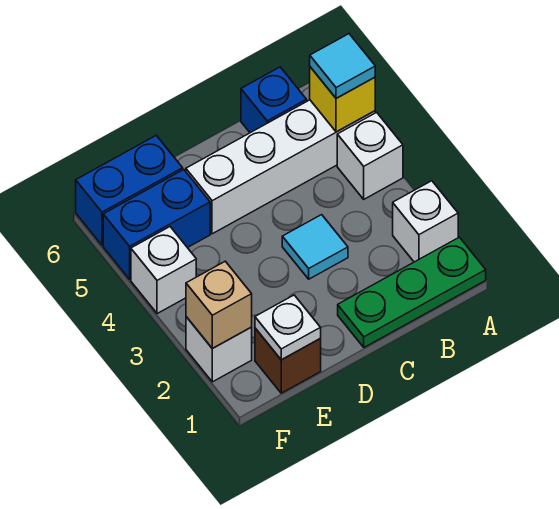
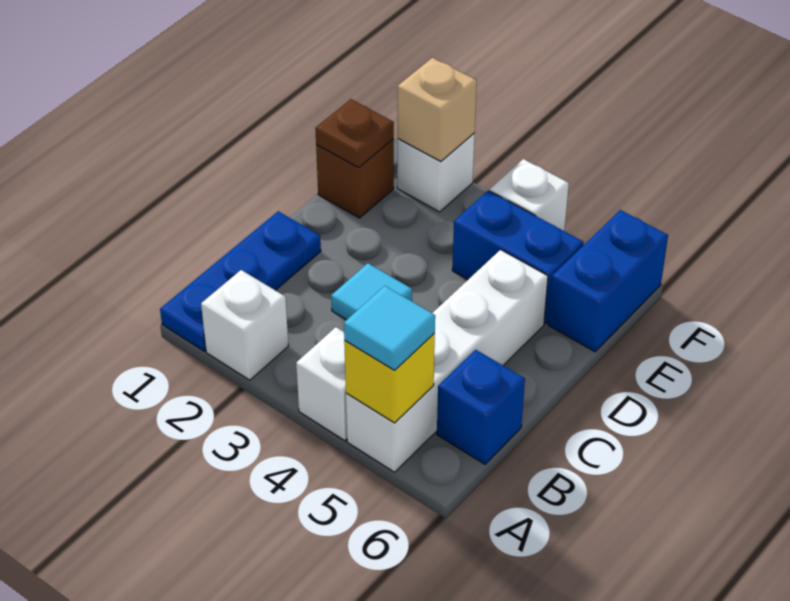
green plate A1:C1 level 1 -> blue plate A1:C1 level 1
white plate E1 level 2 -> brown plate E1 level 2
blue brick E5:F5 level 1 -> blue brick E4:E5 level 1

